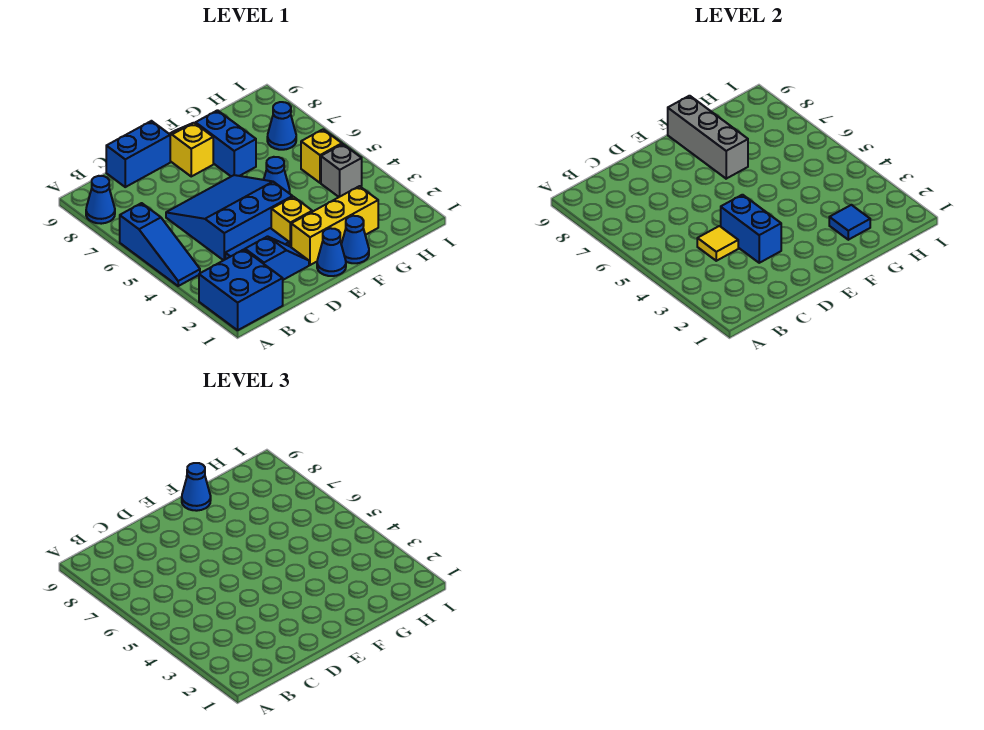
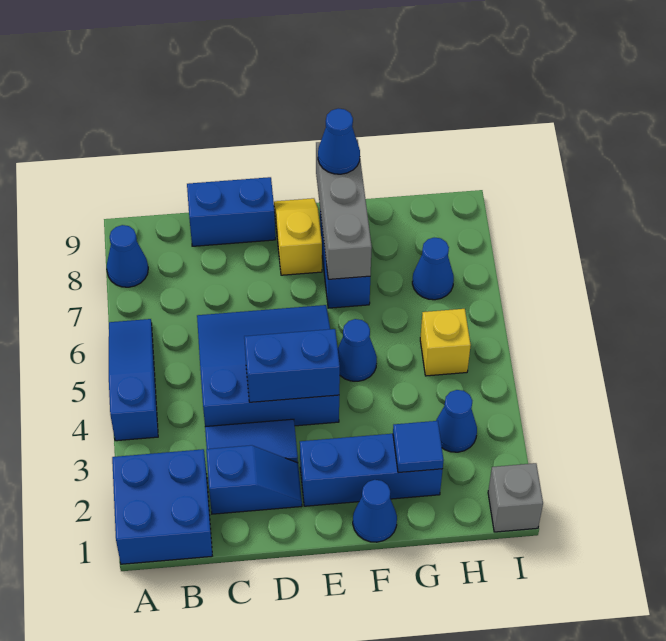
blue slope A4:A6 level 1 top 6 -> blue slope A4:A6 level 1 top 4
yellow tile C4 level 2 -> none
blue brick D3:D4 level 2 -> blue brick D4:E4 level 2
blue cone E1 level 1 -> blue cone H3 level 1
yellow brick E2:G2 level 1 -> blue brick E2:G2 level 1
yellow brick E3 level 1 -> none
grey brick H4 level 1 -> grey brick I1 level 1

